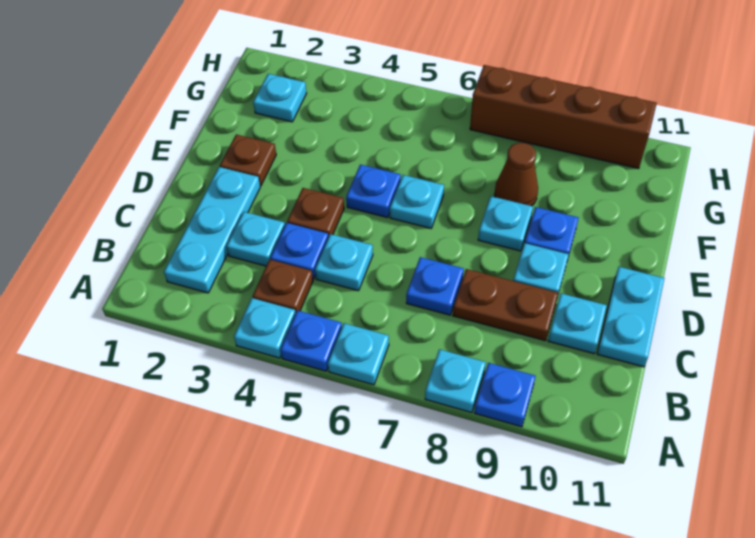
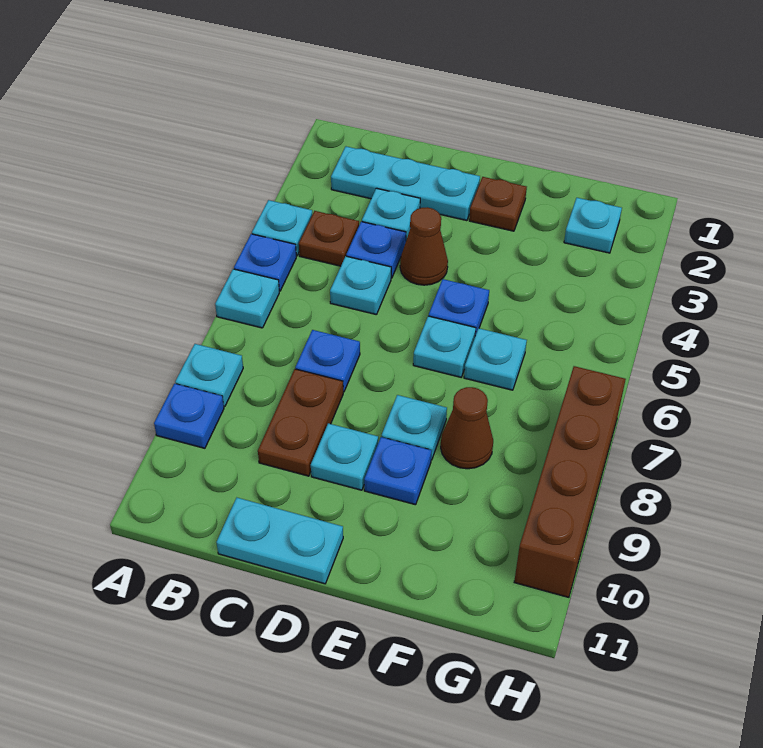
cyan plate C10 level 1 -> cyan plate F6 level 1
brown plate D4 level 1 -> brown cone D4 level 1

